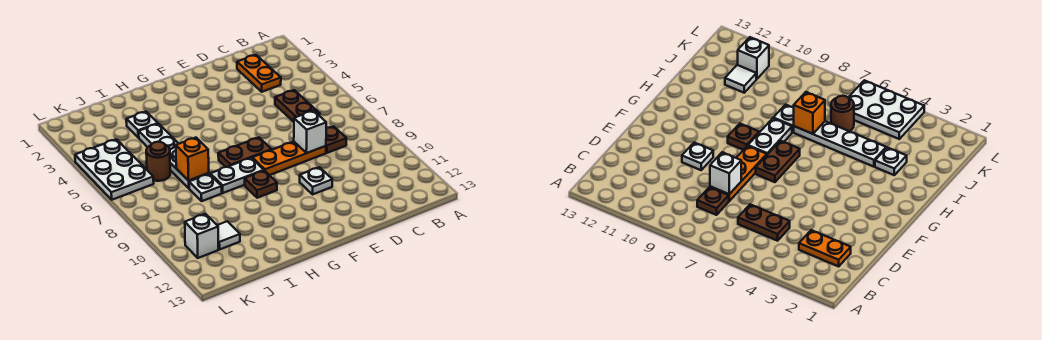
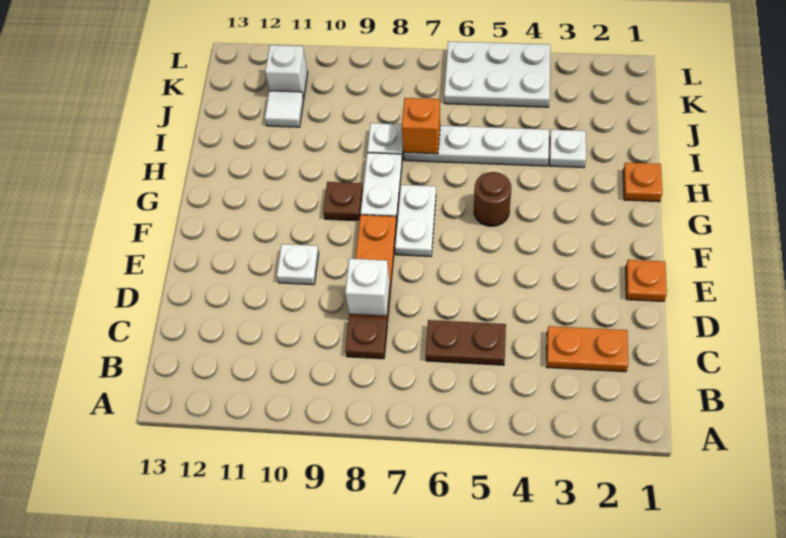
none -> orange plate E1 level 1
brown plate F7:G7 level 1 -> white plate F7:G7 level 1
none -> orange plate H1 level 1
brown round brick J6 level 1 -> brown round brick G5 level 1

